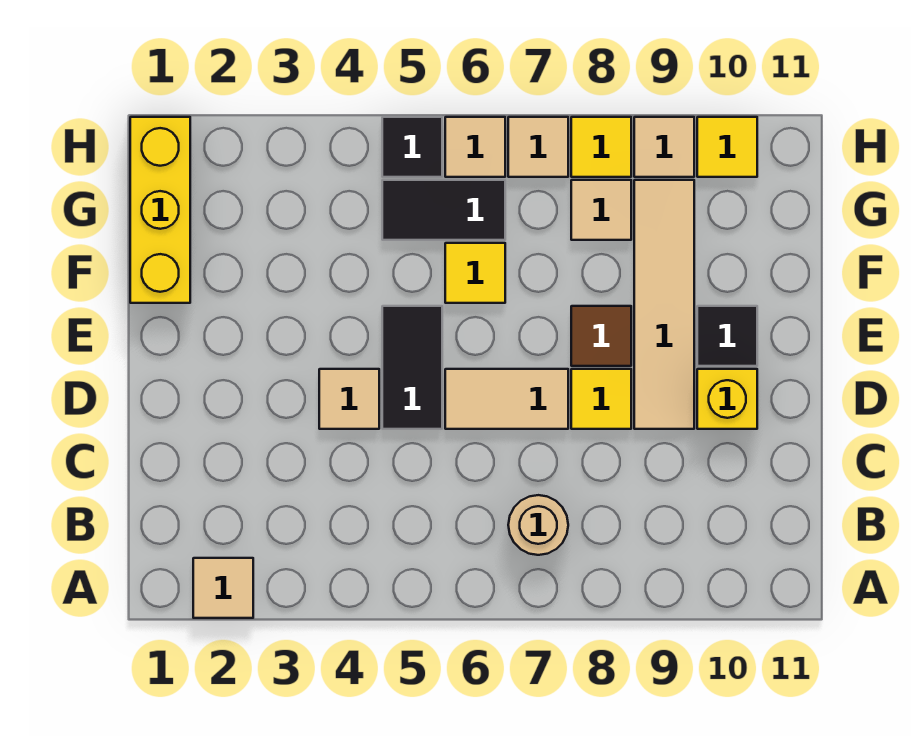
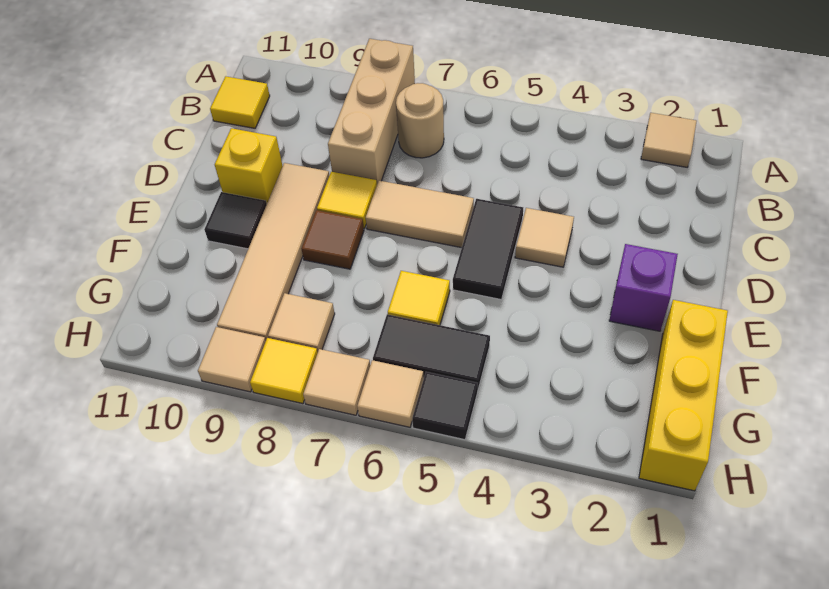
none -> tan brick A8:C8 level 1
none -> purple brick E2 level 1
yellow tile H10 level 1 -> yellow tile B11 level 1

